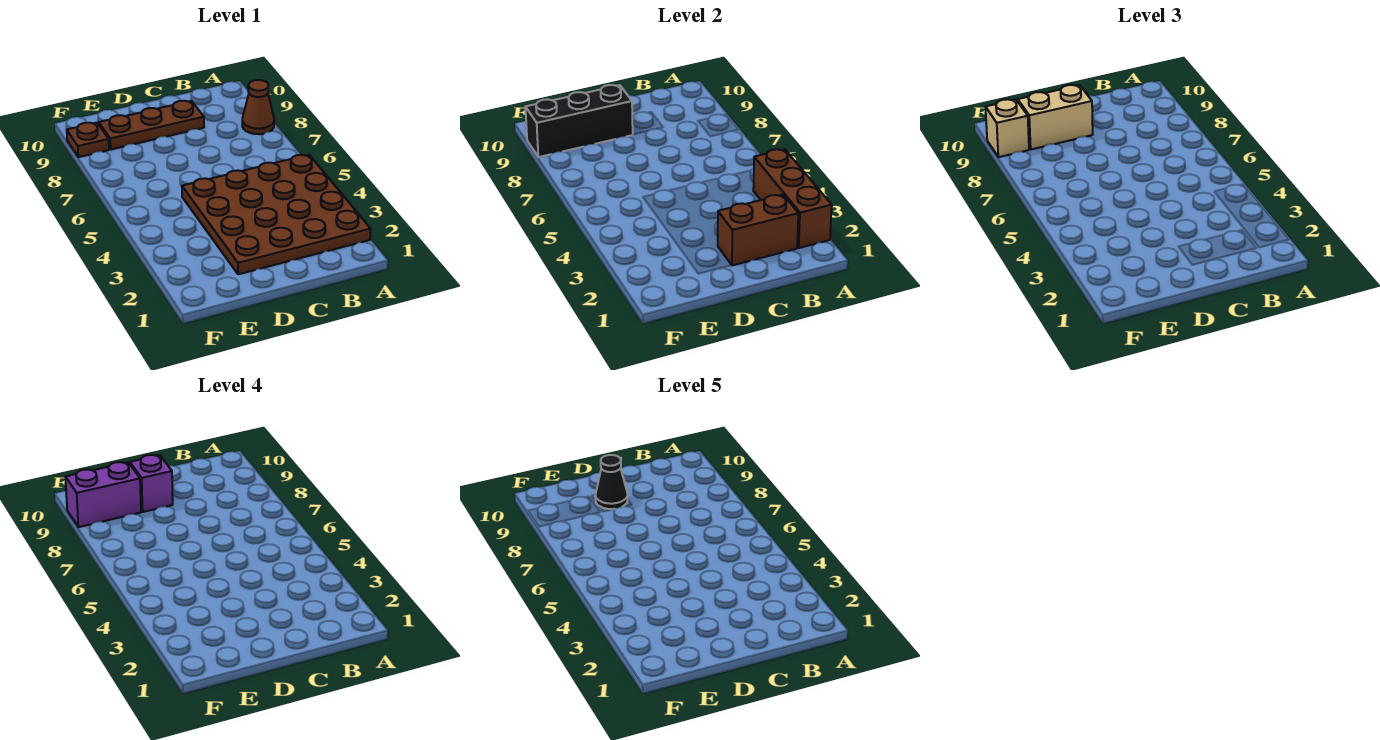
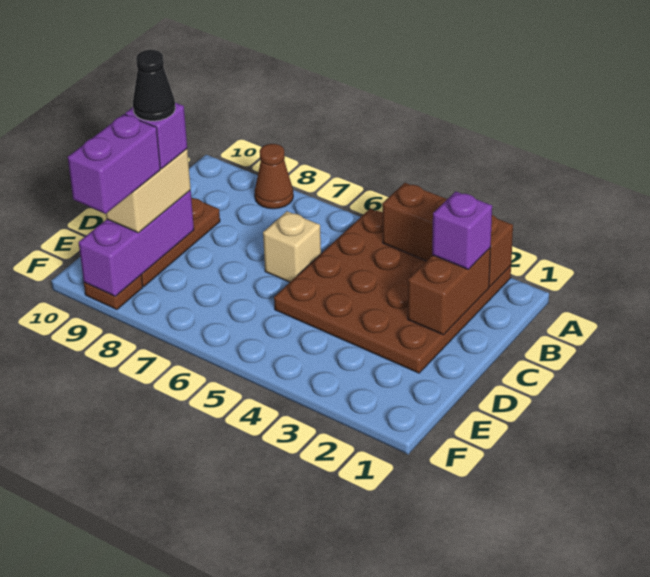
none -> purple brick B2 level 3
black brick D9:F9 level 2 -> purple brick D9:F9 level 2
tan brick F9 level 3 -> tan brick C6 level 1

